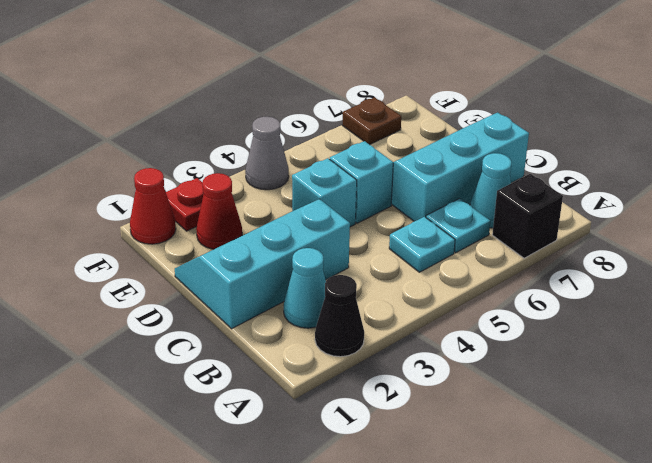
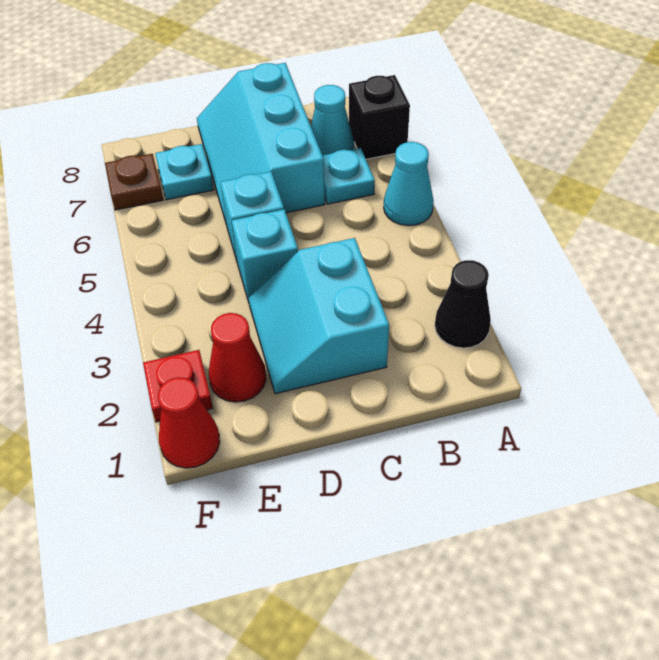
cyan cone B2 level 1 -> cyan cone A5 level 1
cyan plate B5 level 1 -> cyan plate E7 level 1
cyan slope C1:D3 level 1 top C -> cyan slope C2:D3 level 1 top C
grey cone F4 level 1 -> none

